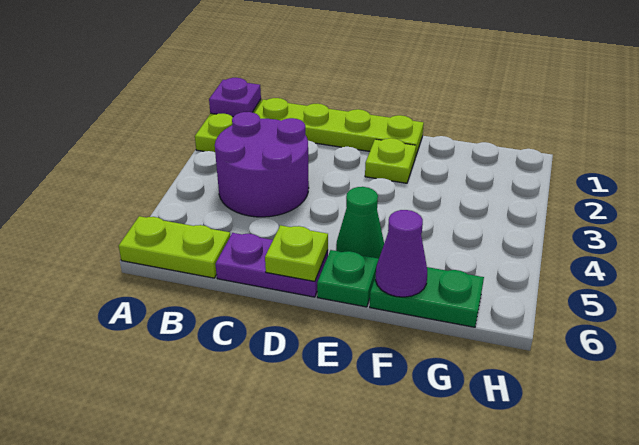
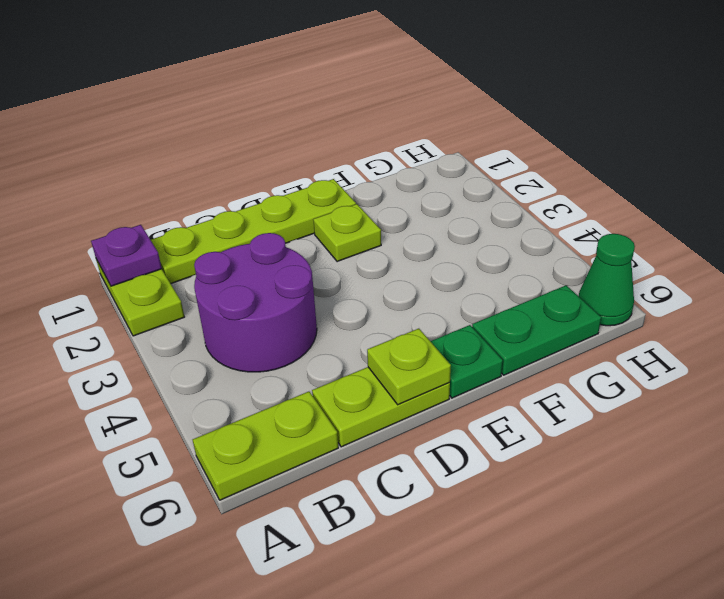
purple plate C6:D6 level 1 -> lime plate C6:D6 level 1
green cone E5 level 1 -> green cone H6 level 1
purple cone F6 level 2 -> none

